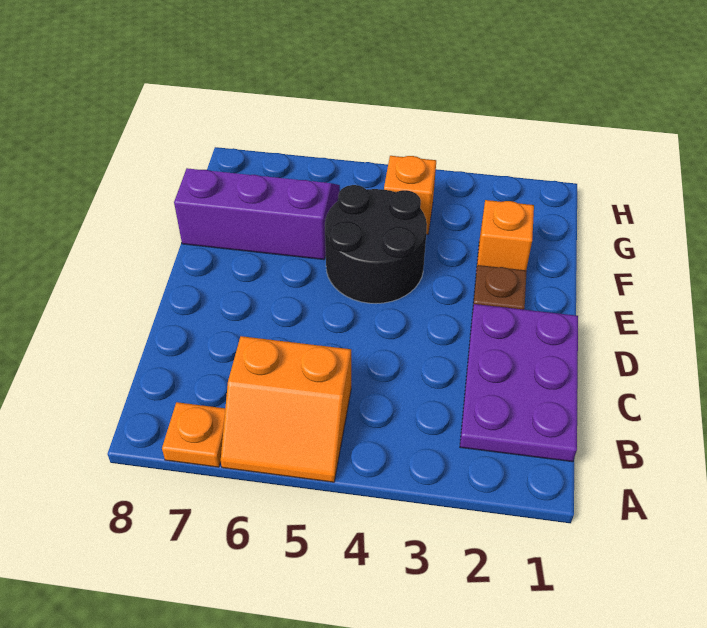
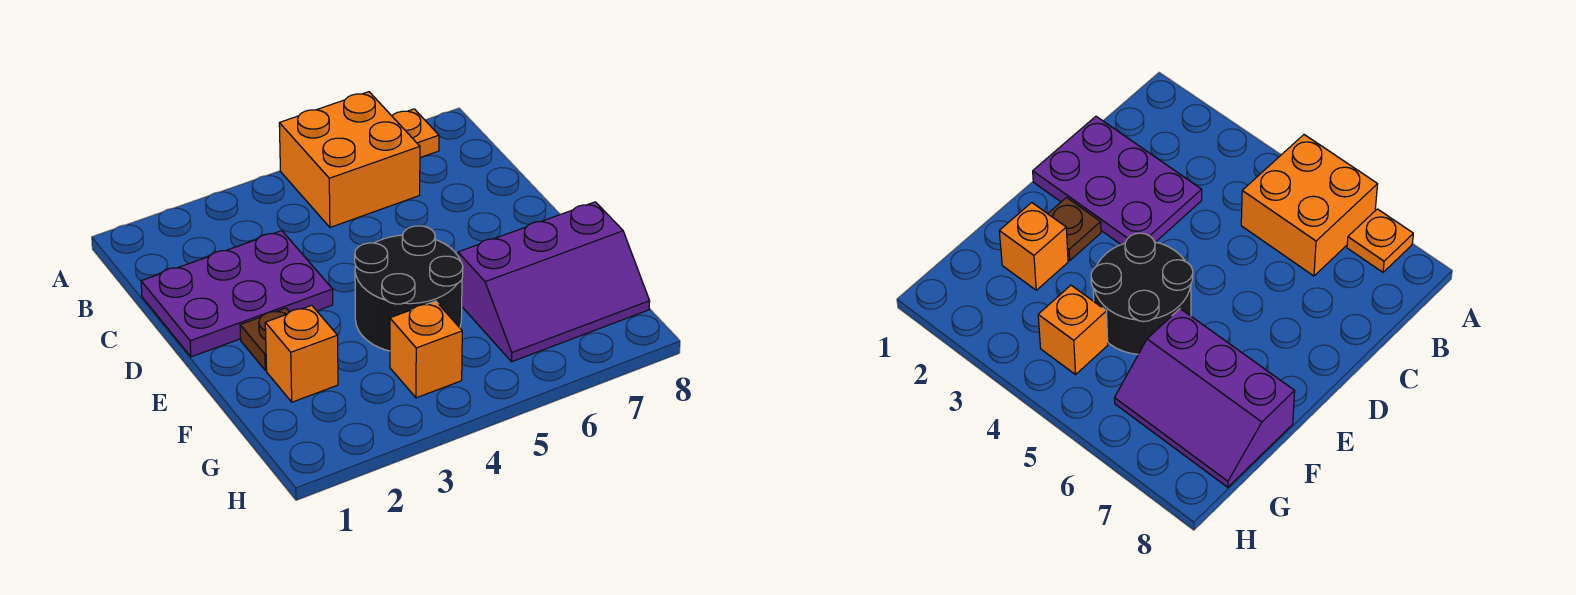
orange slope A5:B6 level 1 top B -> orange brick A5:B6 level 1
purple plate B1:D2 level 1 -> purple plate C1:D3 level 1

